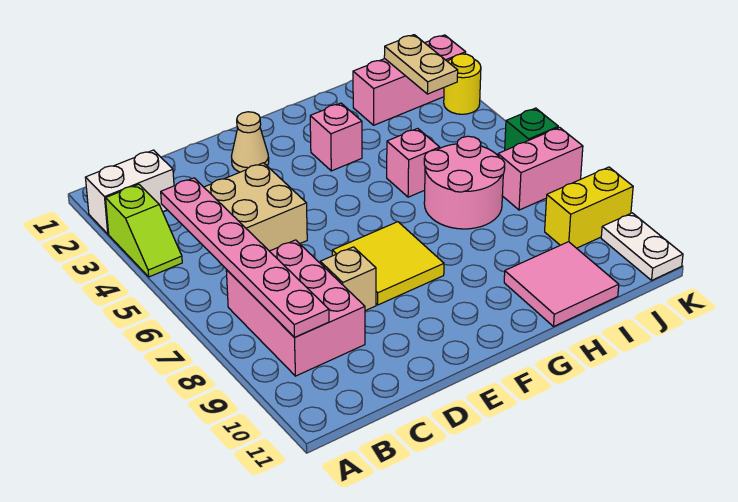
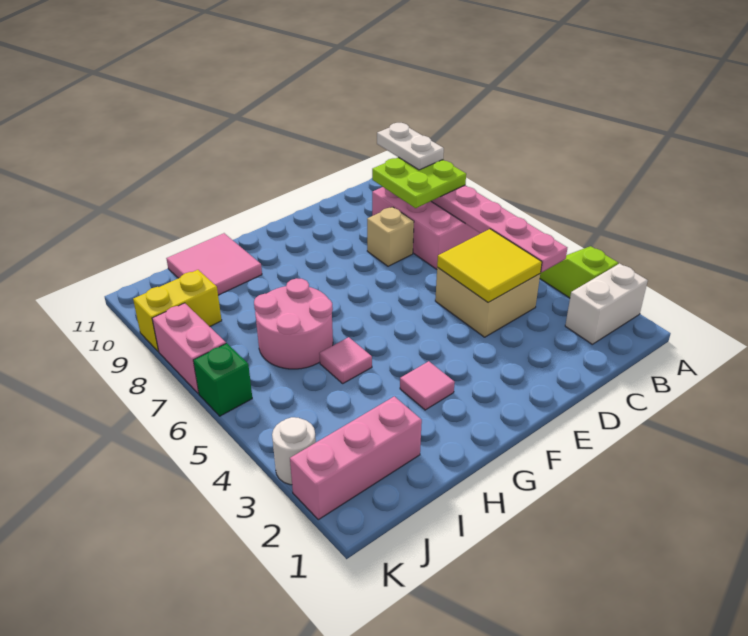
none -> lime plate B8:C9 level 3
tan cone E2 level 1 -> none
yellow tile E7:F8 level 1 -> yellow tile C4:D5 level 2
pink brick G3 level 1 -> pink tile G3 level 1
pink brick H5 level 1 -> pink tile H5 level 1
tan plate J2:J3 level 2 -> none
pink brick J7:K7 level 1 -> pink brick K7:K8 level 1
yellow round brick K3 level 1 -> white round brick K3 level 1
white plate K10:K11 level 1 -> white plate B9:B10 level 4

